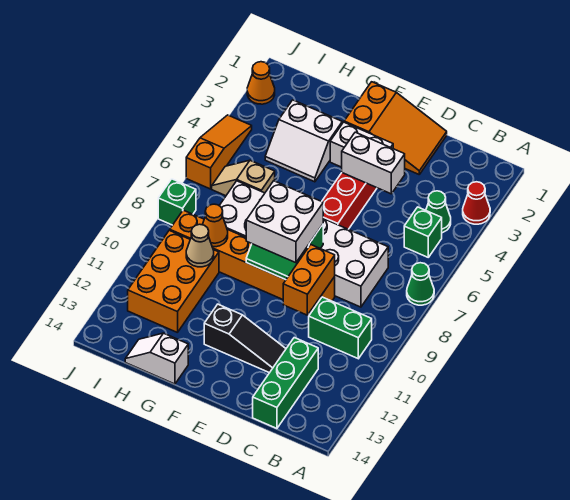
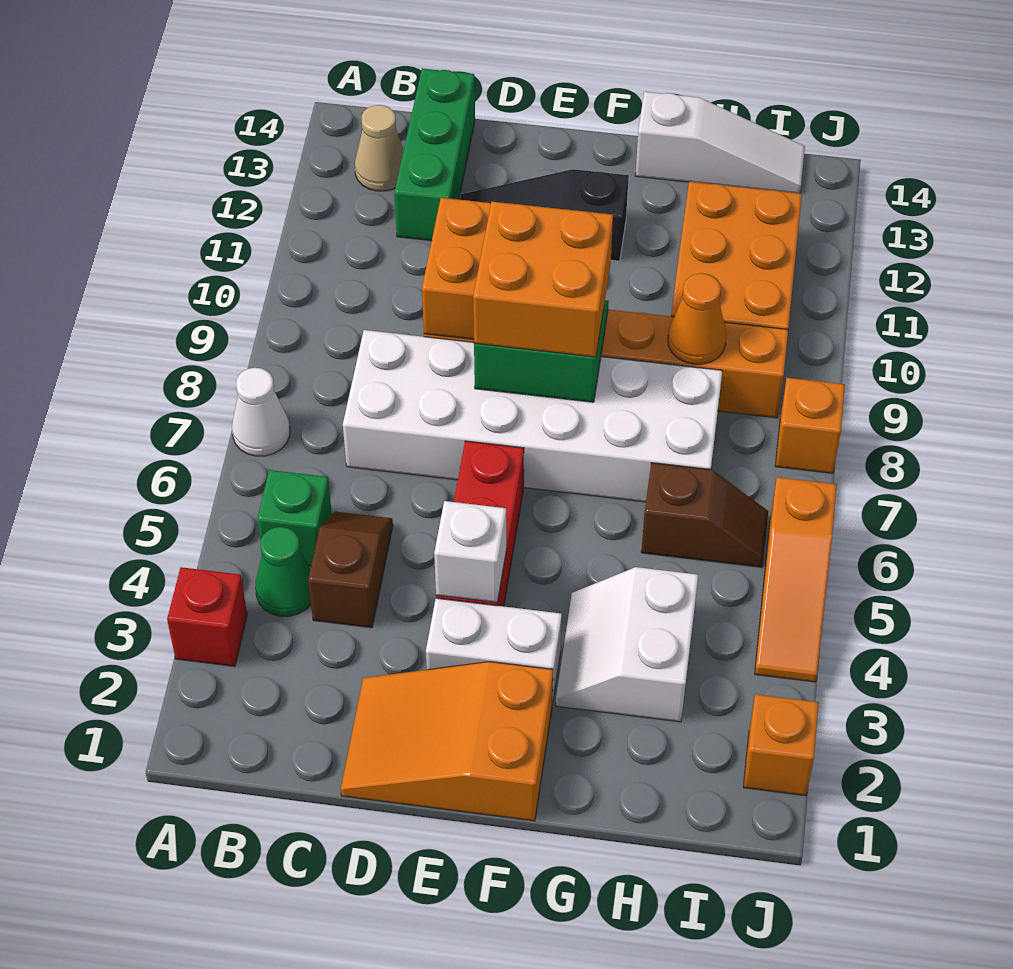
red cone A3 level 1 -> red brick A3 level 1
green cone A7 level 1 -> white cone A7 level 1
green brick B10:C10 level 1 -> none
none -> brown slope C4:C5 level 1 top 4
white brick D4:E4 level 2 -> white brick E4 level 2
white brick E8:F9 level 3 -> orange brick E8:F9 level 3
white slope G3:H4 level 1 top 3 -> white slope G3:H4 level 1 top H
white slope G14:H14 level 1 top G -> white slope G14:I14 level 1 top G
tan slope H6:I6 level 1 top H -> brown slope H6:I6 level 1 top H
tan cone H10 level 2 -> tan cone B13 level 1
orange cone J2 level 1 -> orange brick J2 level 1
green brick J8 level 1 -> orange brick J8 level 1

